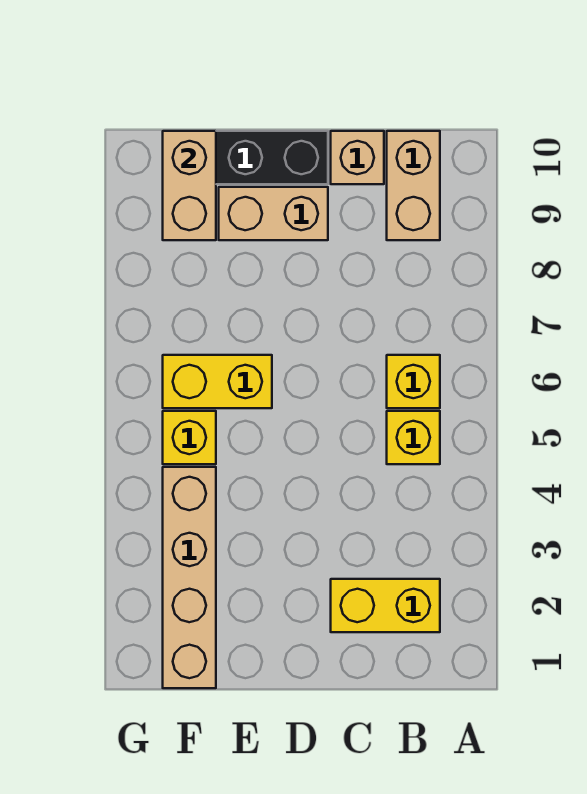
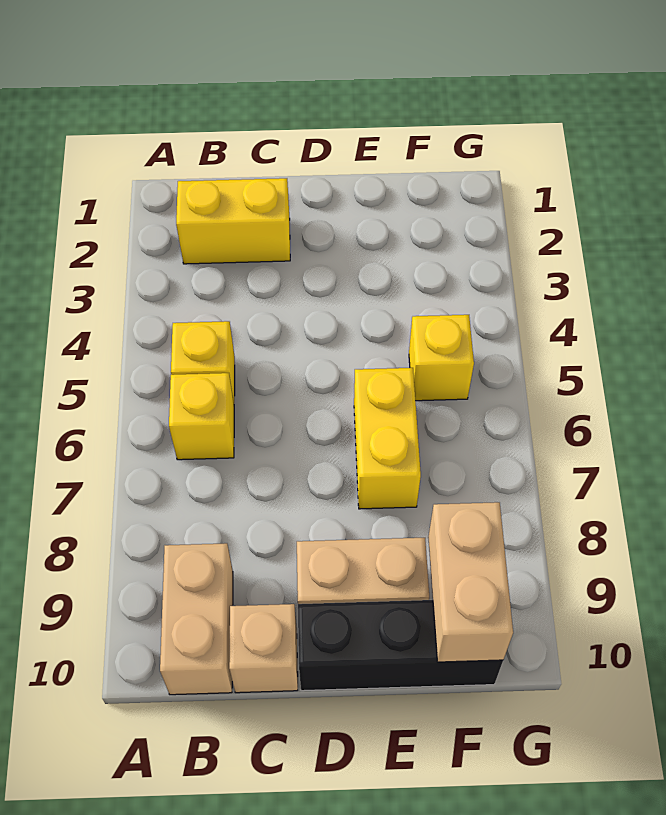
yellow brick E6:F6 level 1 -> yellow brick E6:E7 level 1
tan brick F1:F4 level 1 -> none

